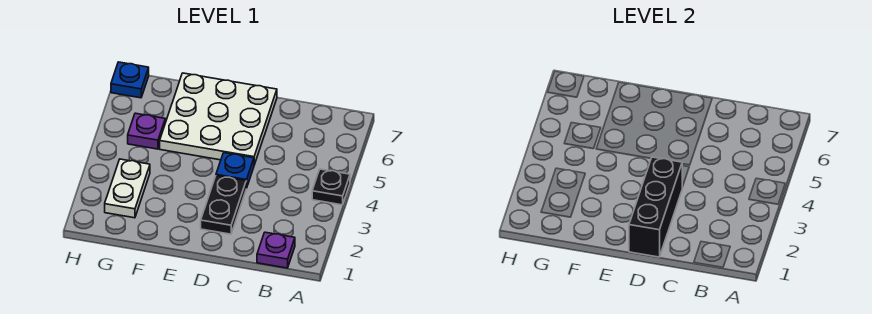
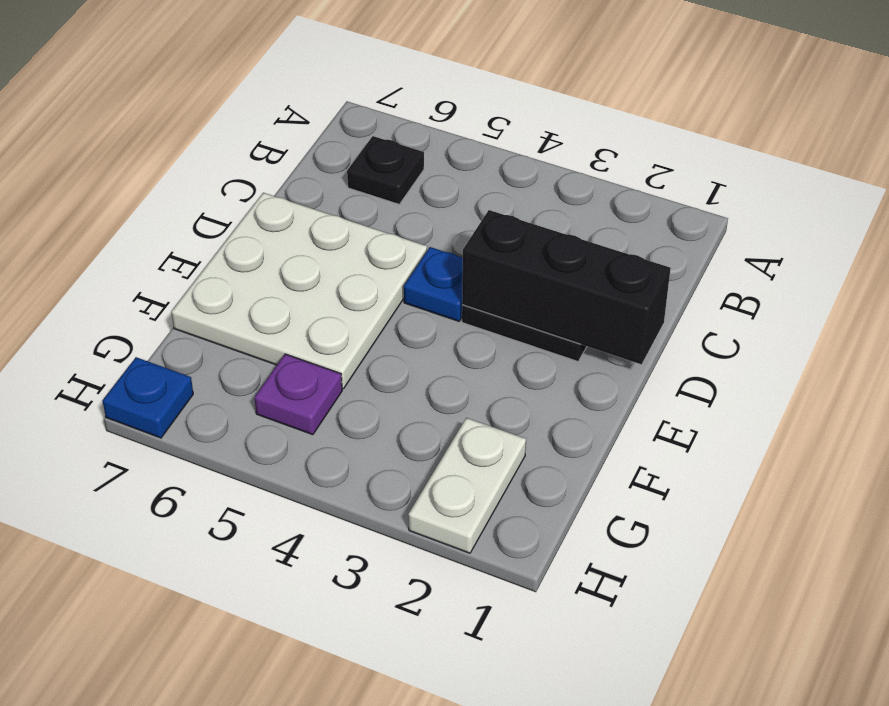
black plate A4 level 1 -> black plate B6 level 1
purple plate B1 level 1 -> none
white plate G2:G3 level 1 -> white plate G2:H2 level 1

